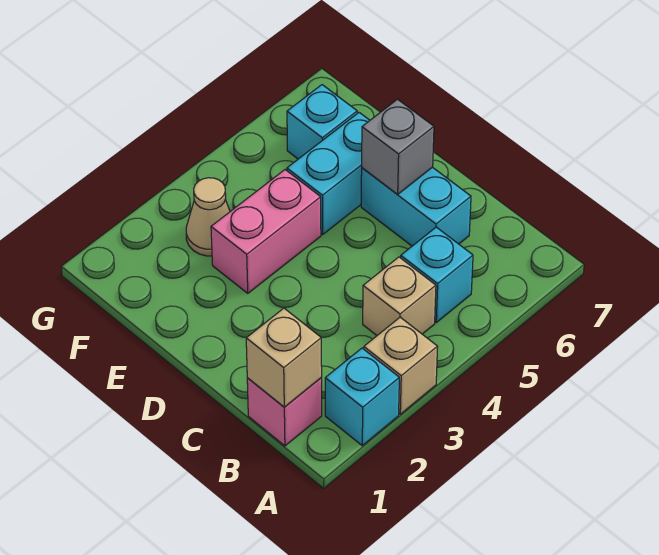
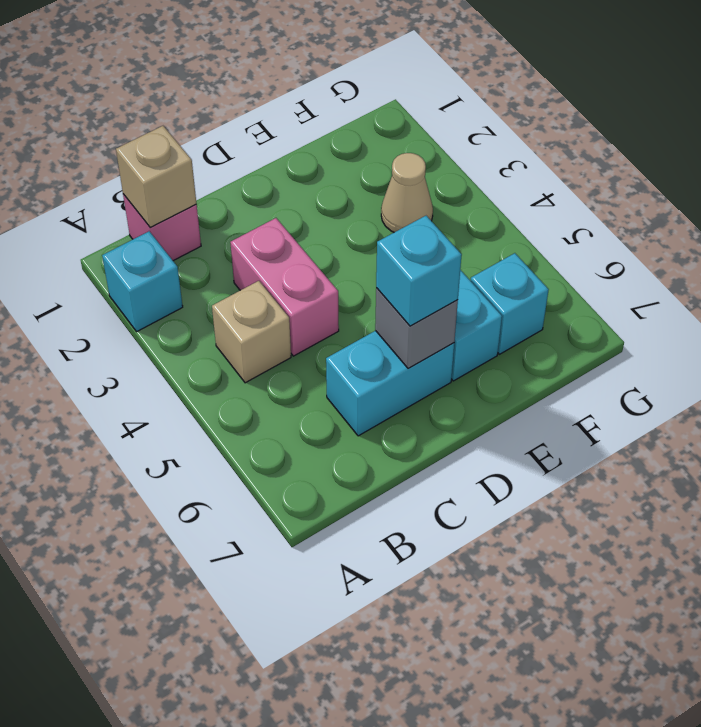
tan brick A3 level 1 -> none
cyan brick B5 level 1 -> cyan brick D6 level 3
pink brick E3:E4 level 1 -> pink brick C3:C4 level 1

